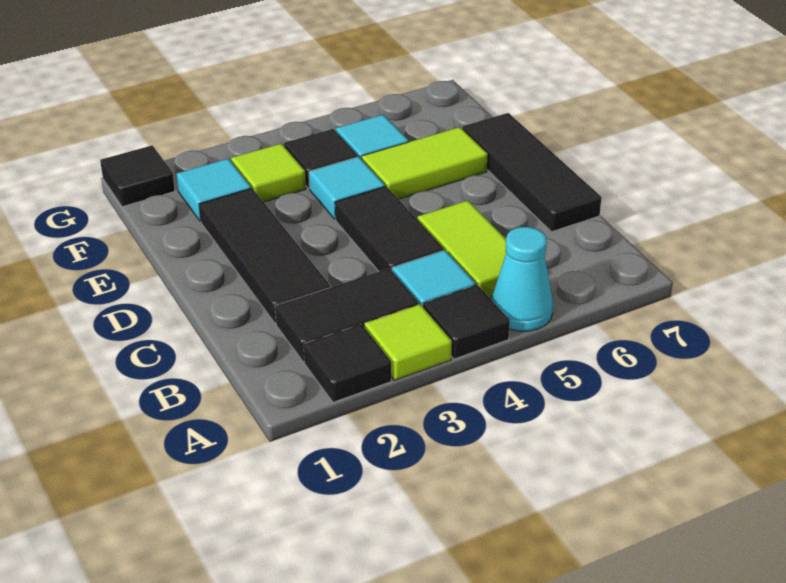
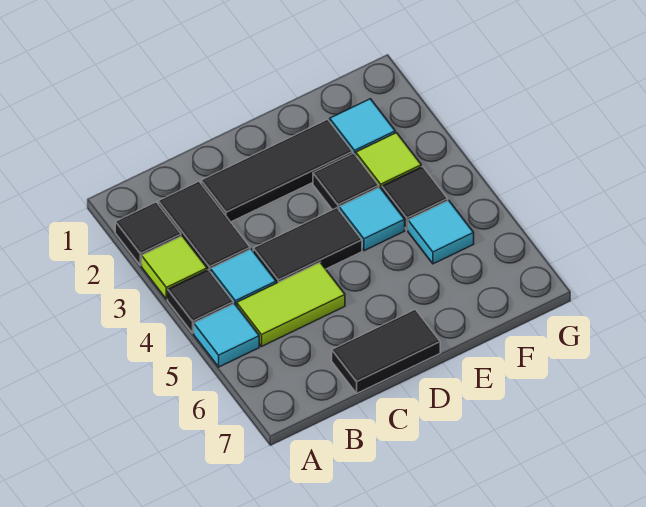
cyan cone A5 level 1 -> cyan tile A5 level 1
black tile C7:E7 level 1 -> black tile C7:D7 level 1
lime tile E5:E6 level 1 -> none
black tile G1 level 1 -> black tile E3 level 1

